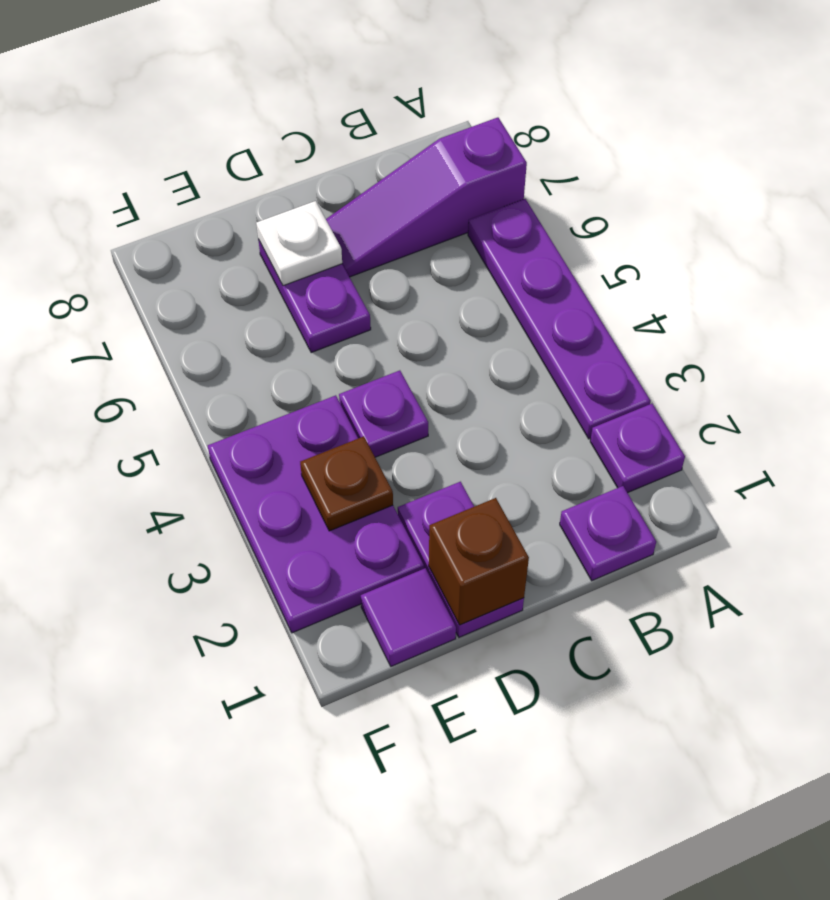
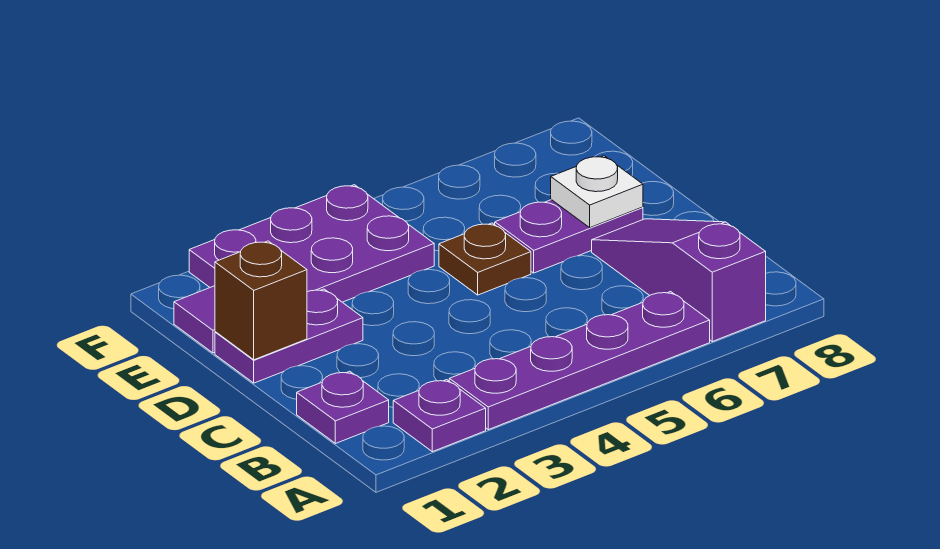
purple plate D4 level 1 -> none
brown plate E3 level 2 -> brown plate D5 level 1

